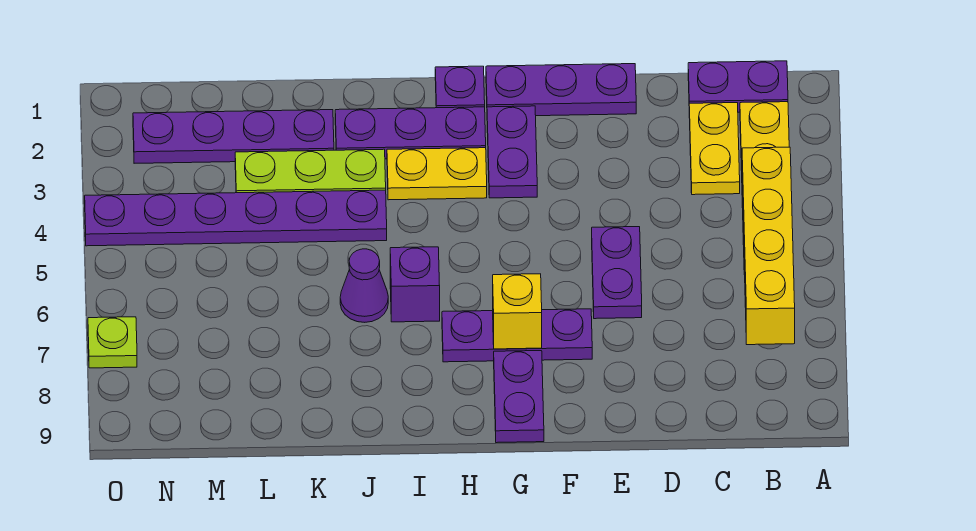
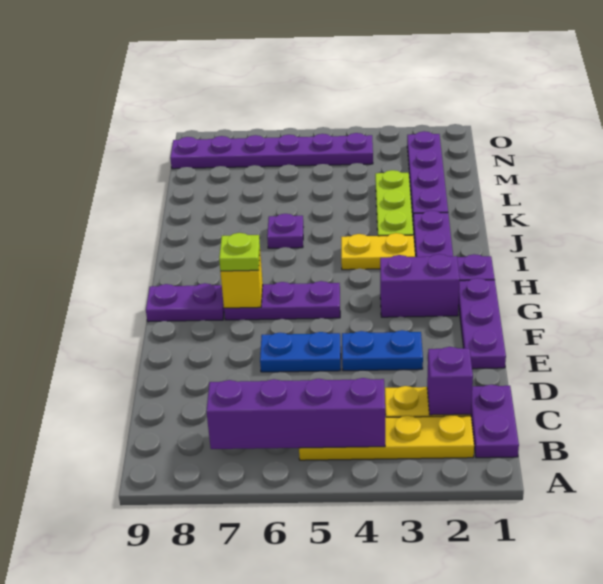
yellow brick B4:B7 level 2 -> purple brick B4:B7 level 2
none -> blue plate E3:E4 level 1
purple plate E5:E6 level 1 -> blue plate E5:E6 level 1
purple plate F7:H7 level 1 -> purple plate G5:G7 level 1
purple plate G2:G3 level 1 -> purple brick G2:G3 level 1
yellow plate H3:I3 level 1 -> yellow plate I3:I4 level 1
purple brick I6 level 1 -> purple brick C2 level 2
purple plate J4:O4 level 1 -> purple plate N4:N9 level 1
purple cone J6 level 1 -> purple plate J6 level 1
lime plate O7 level 1 -> lime plate G7 level 3

